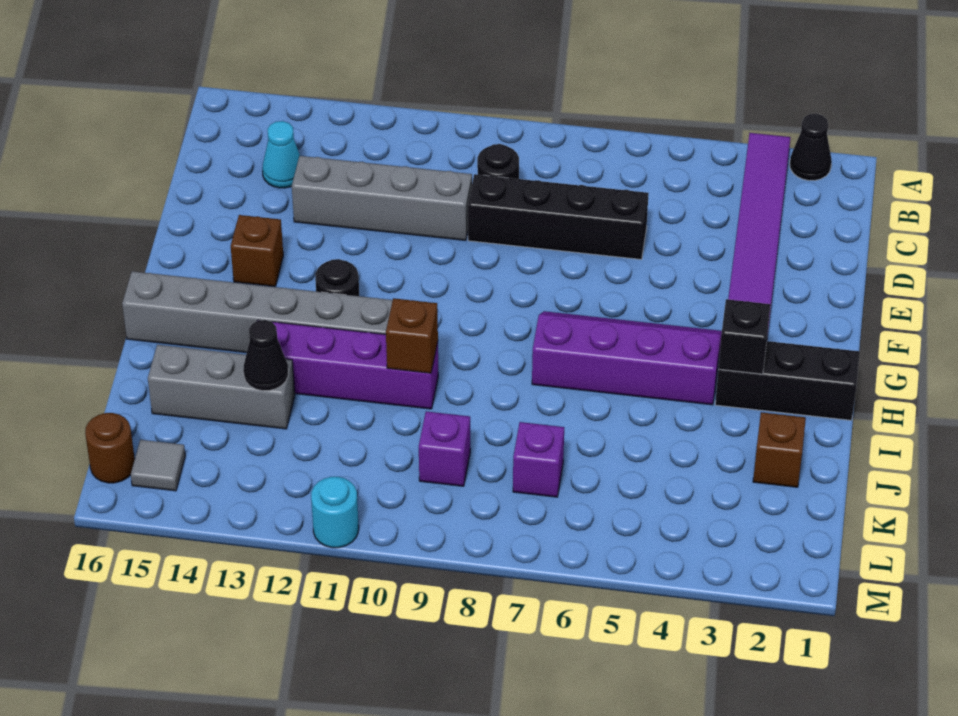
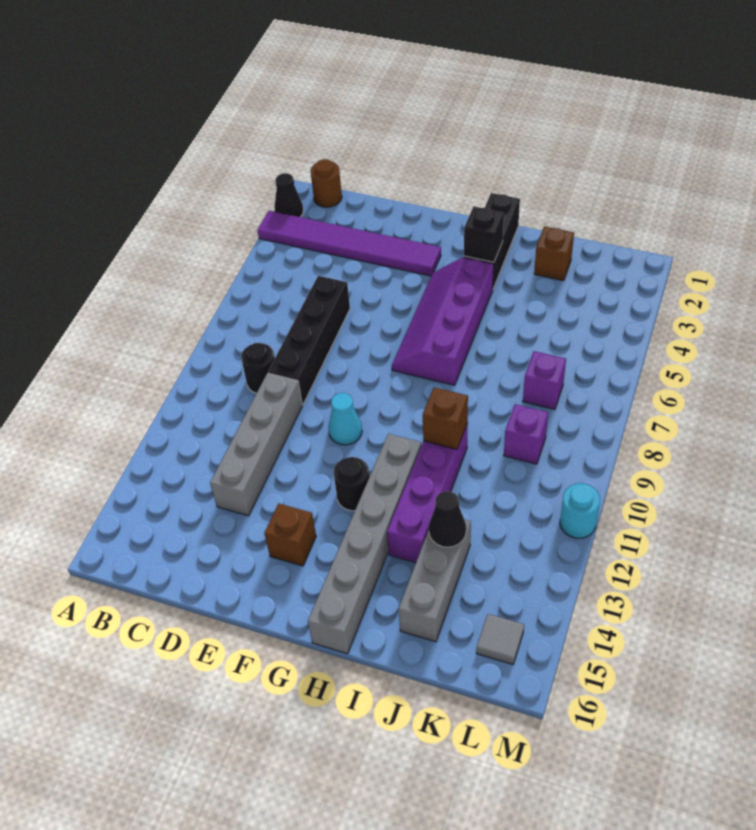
cyan cone C14 level 1 -> cyan cone F10 level 1
brown round brick L16 level 1 -> brown round brick B1 level 1

